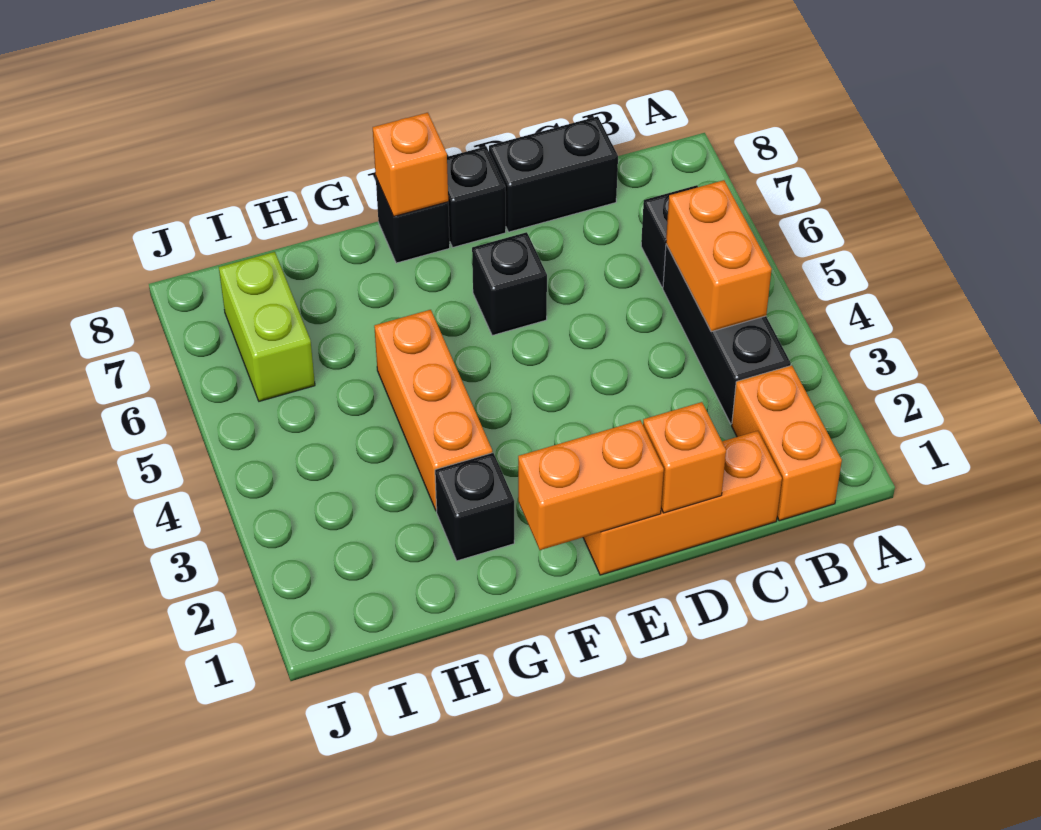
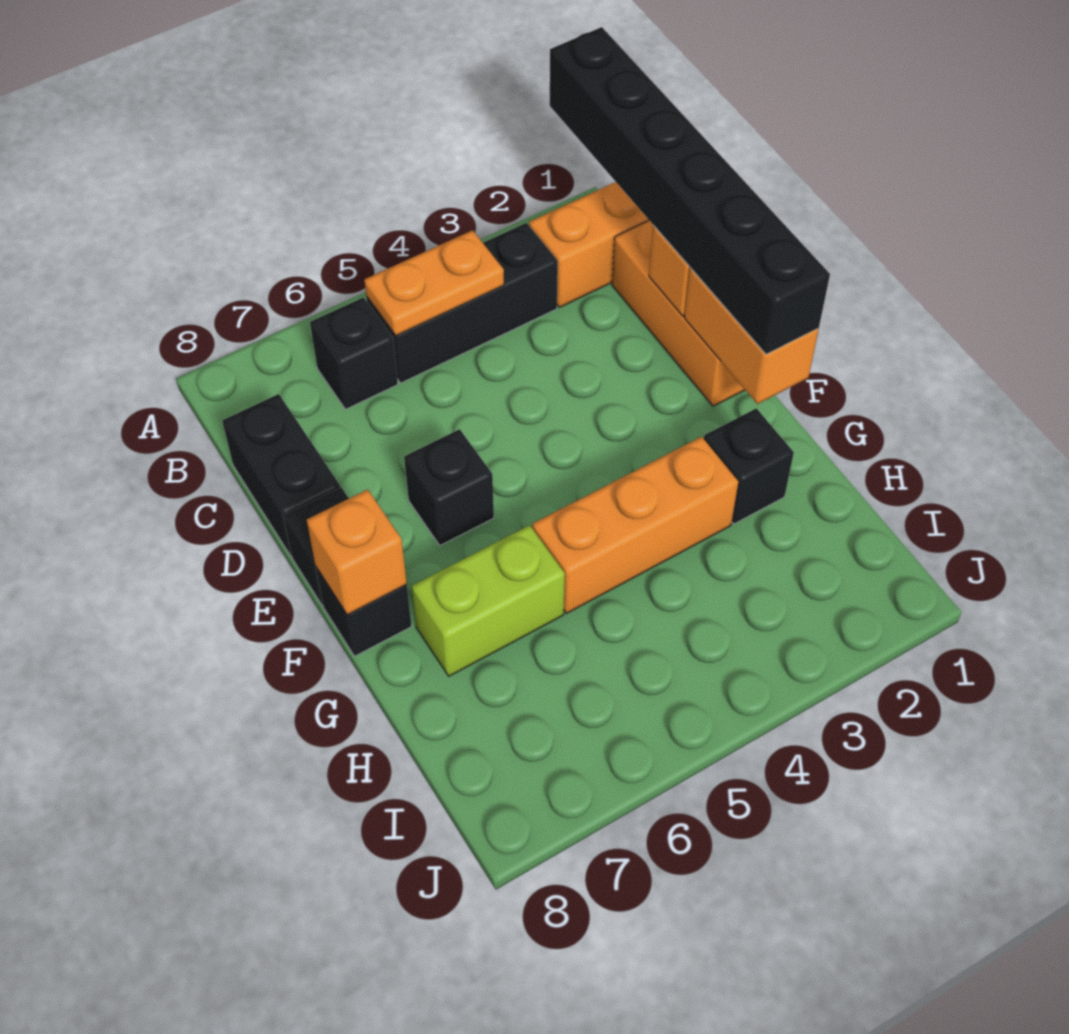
none -> black brick A1:F1 level 3
orange brick B4:B5 level 2 -> orange plate B4:B5 level 2
lime brick I6:I7 level 1 -> lime brick G6:G7 level 1

